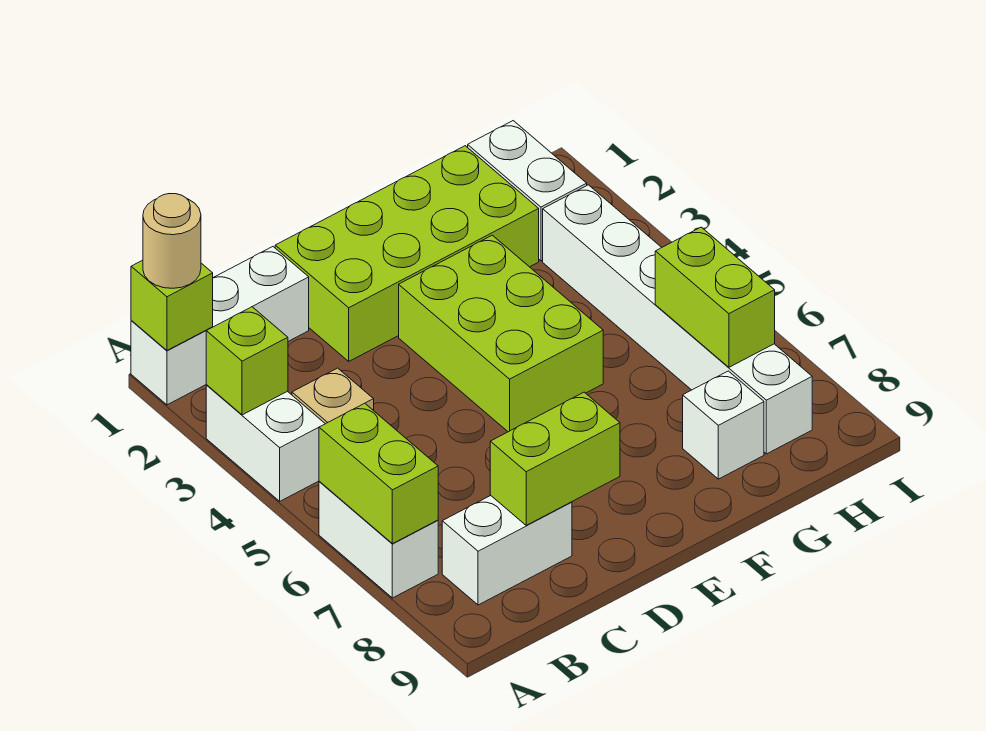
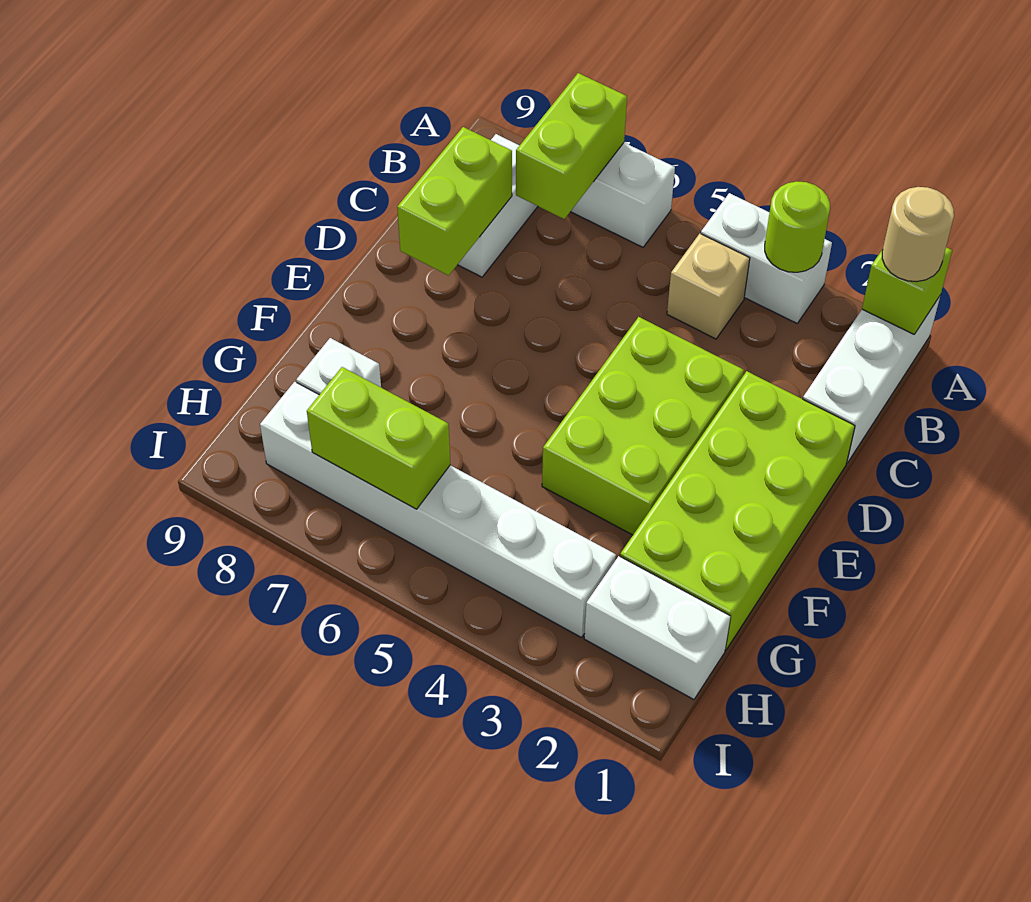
lime brick A3 level 2 -> lime round brick A3 level 2
lime brick A6:A7 level 2 -> lime brick A7:B7 level 2
lime brick E3:F5 level 1 -> lime brick D3:F4 level 1

